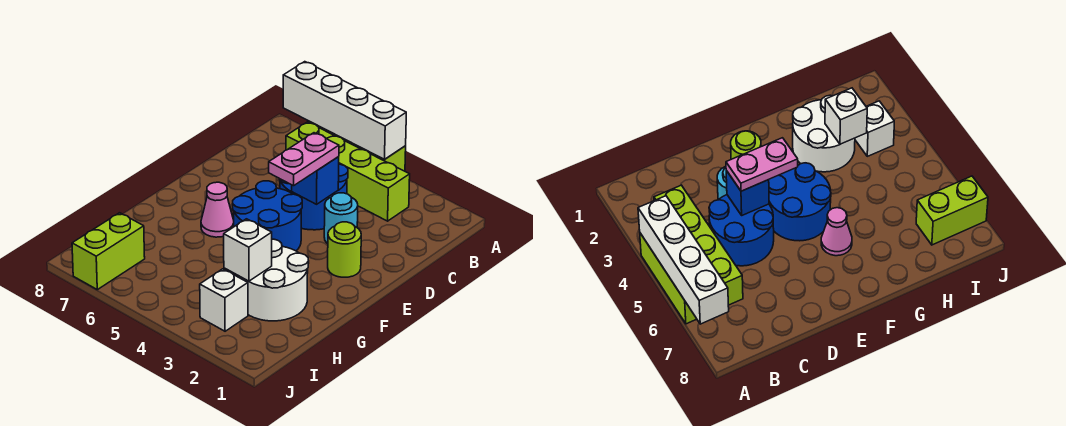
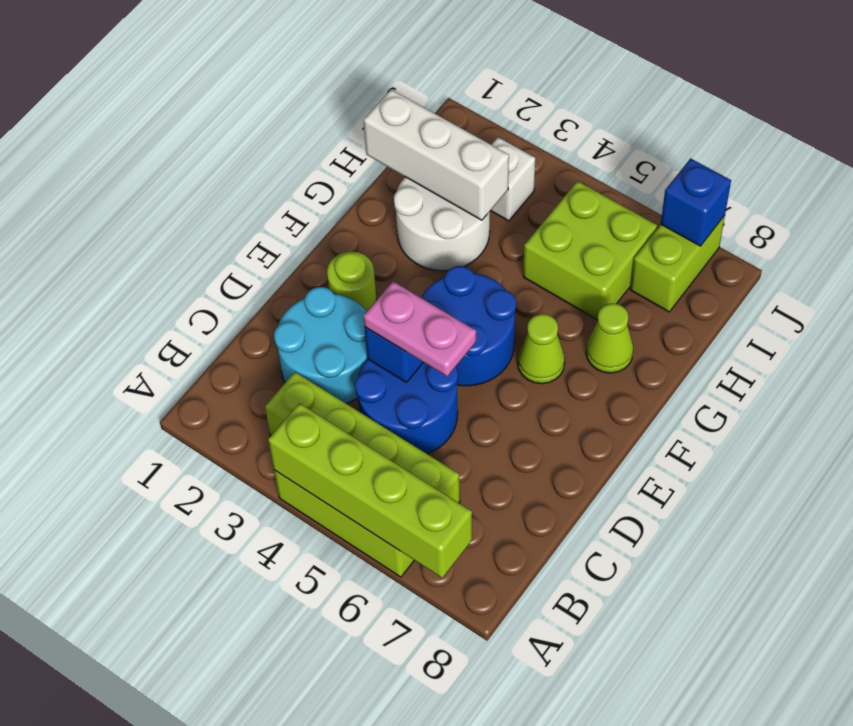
white brick A4:A7 level 2 -> lime brick A4:A7 level 2
cyan round brick D3 level 1 -> cyan round brick C2:D3 level 1
pink plate D4:E4 level 3 -> pink plate D4:D5 level 3
pink cone F6 level 1 -> lime cone F6 level 1
none -> lime cone G7 level 1
white brick H3 level 2 -> white brick H1:H3 level 2
none -> lime brick H5:I6 level 1
none -> blue brick J7 level 2

